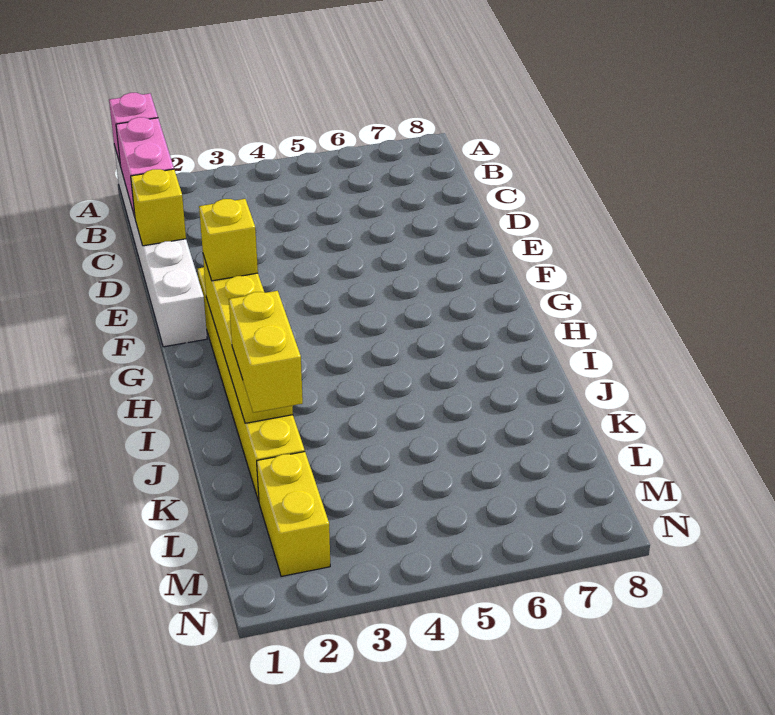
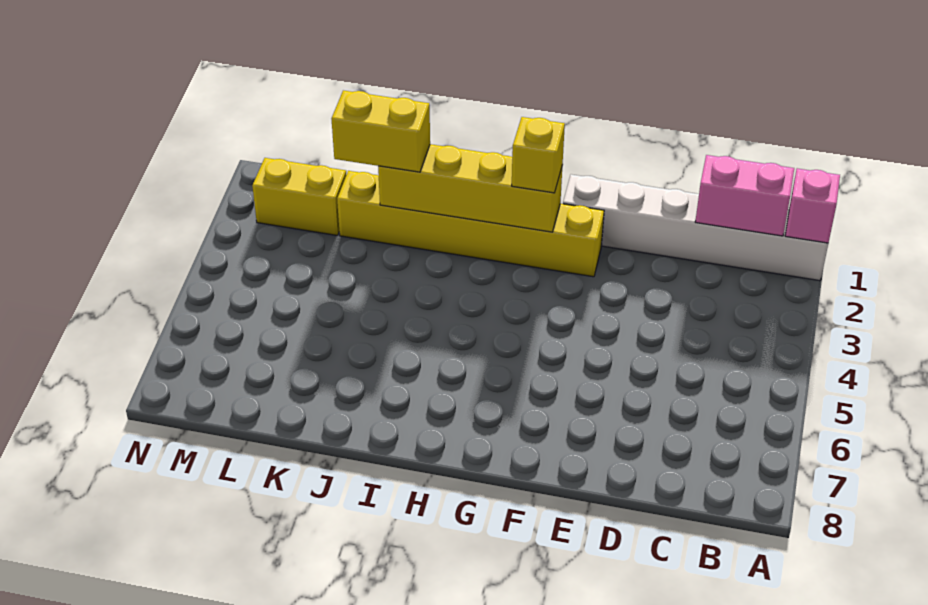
yellow brick D1 level 2 -> none

